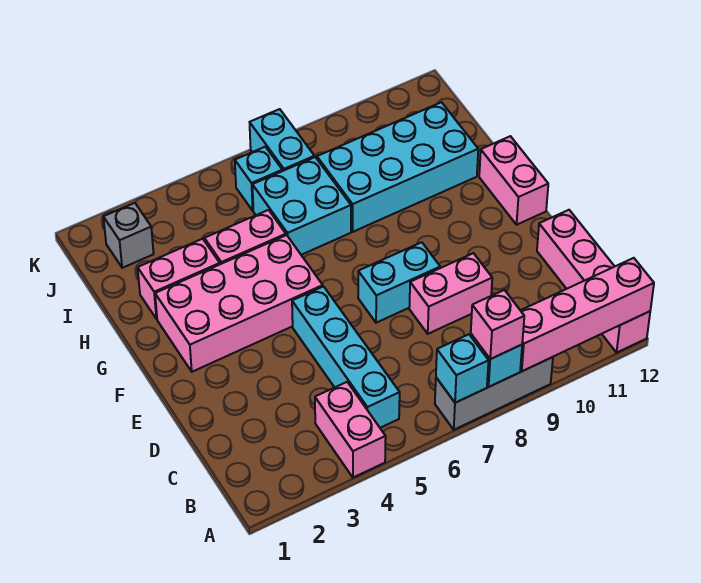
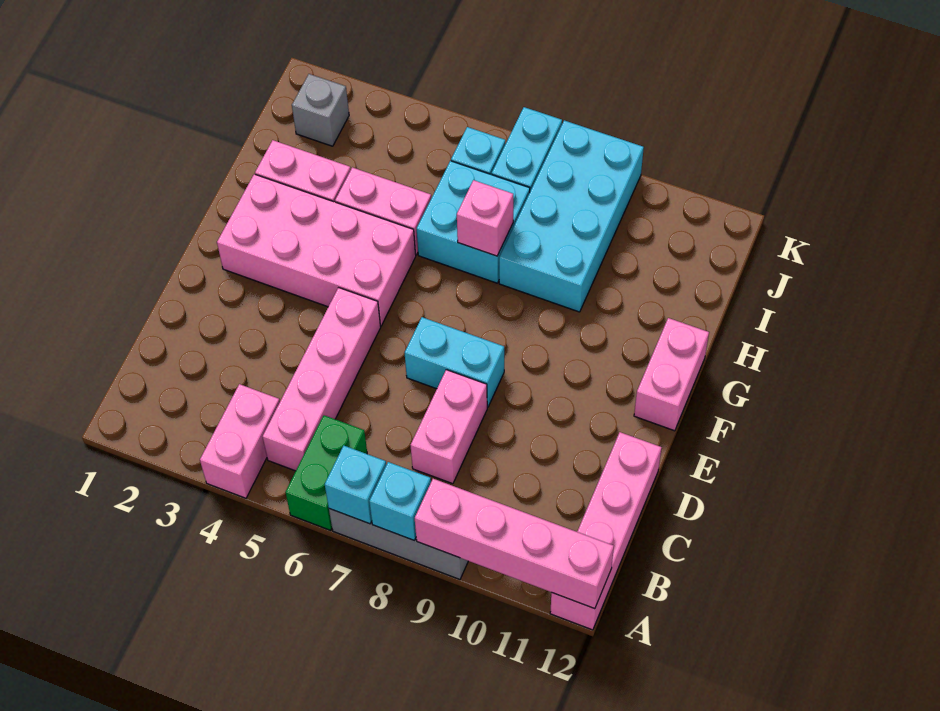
none -> green brick A6:B6 level 1
pink brick A8 level 3 -> pink brick H7 level 2
cyan brick B5:E5 level 1 -> pink brick B5:E5 level 1
pink brick D8:D9 level 1 -> pink brick C8:D8 level 1
cyan brick H8:I11 level 1 -> cyan brick H8:K9 level 1

